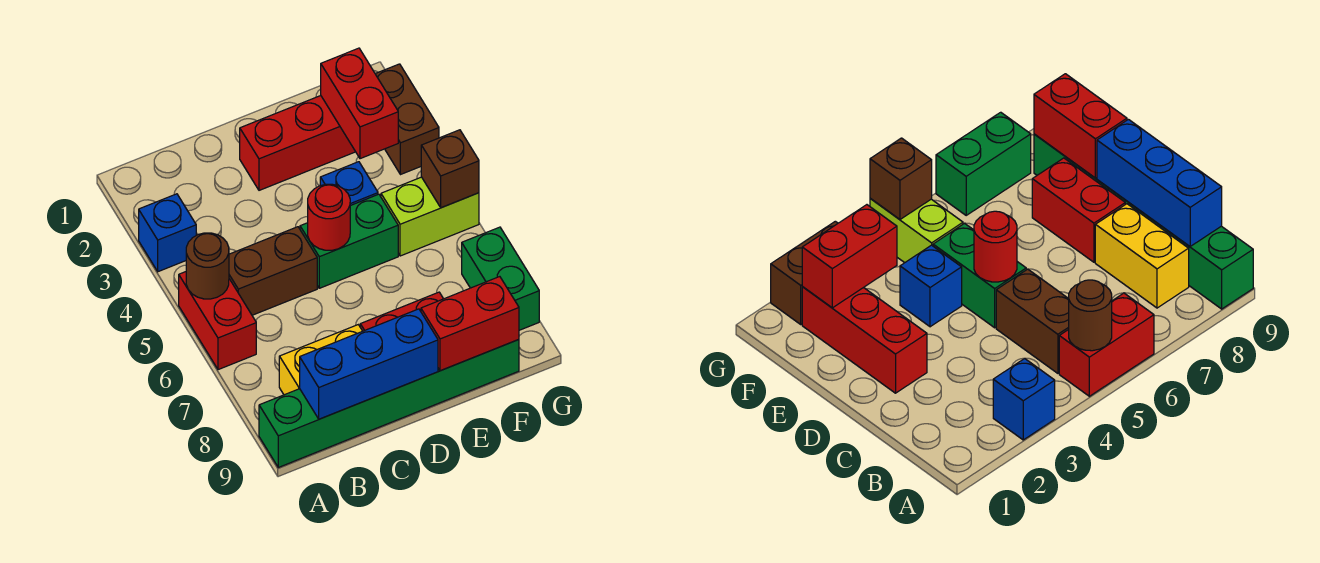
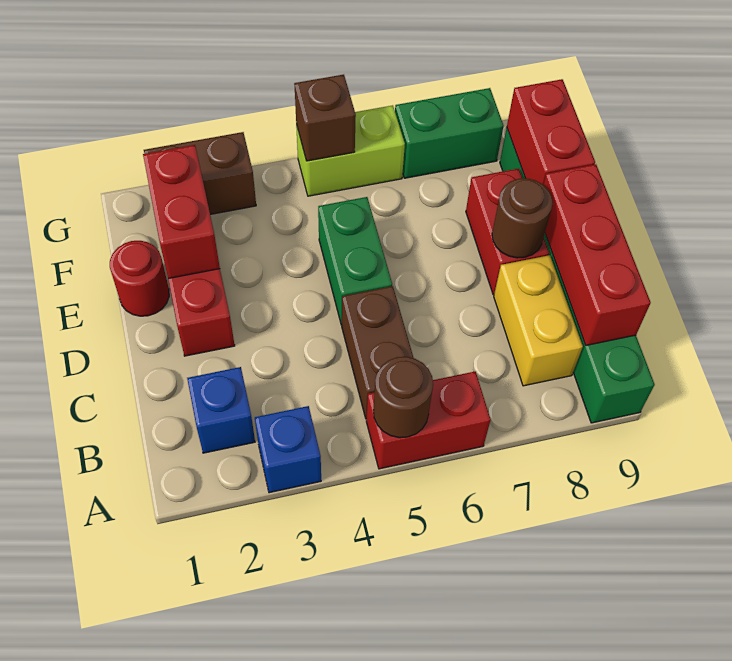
blue brick B9:D9 level 2 -> red brick B9:D9 level 2
red round brick D5 level 2 -> red round brick E1 level 1
none -> brown round brick D8 level 2
blue brick E4 level 1 -> blue brick B2 level 1
red brick F2:F3 level 2 -> red brick E2:F2 level 2
lime brick F5:G5 level 1 -> lime brick G5:G6 level 1

